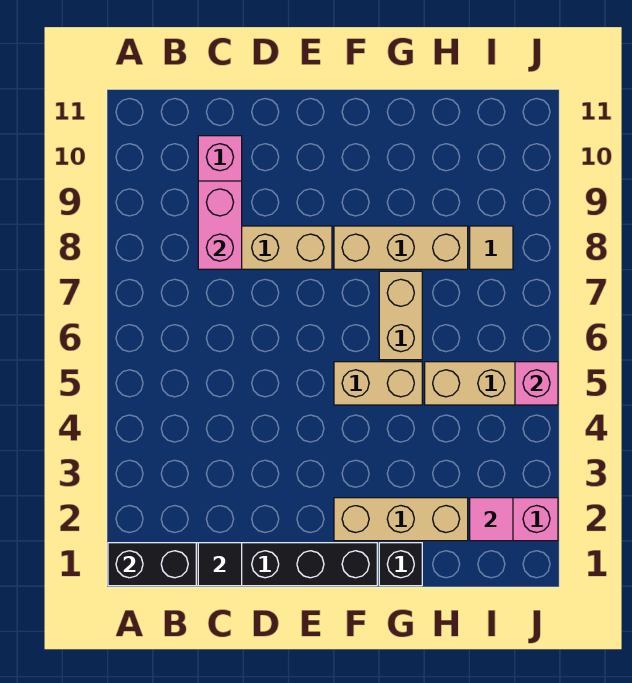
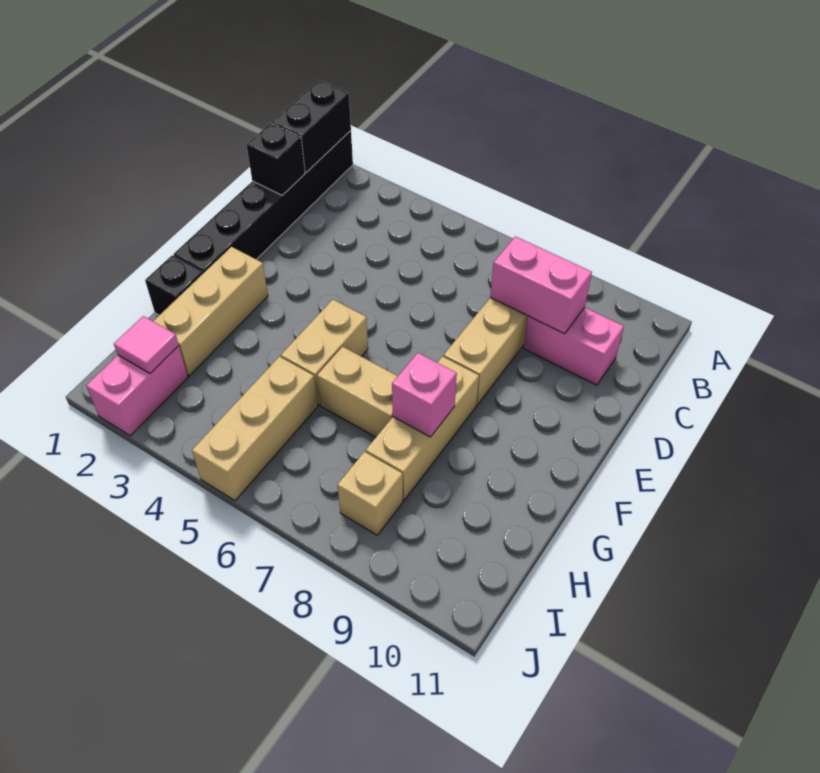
black tile C1 level 2 -> black brick C1 level 2
tan tile I8 level 1 -> tan brick I8 level 1
pink brick J5 level 2 -> pink brick G8 level 2

